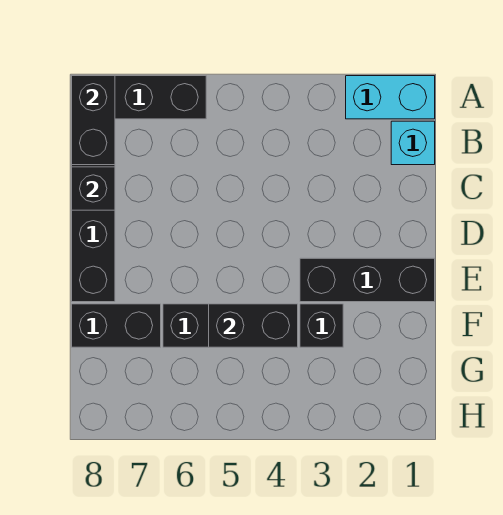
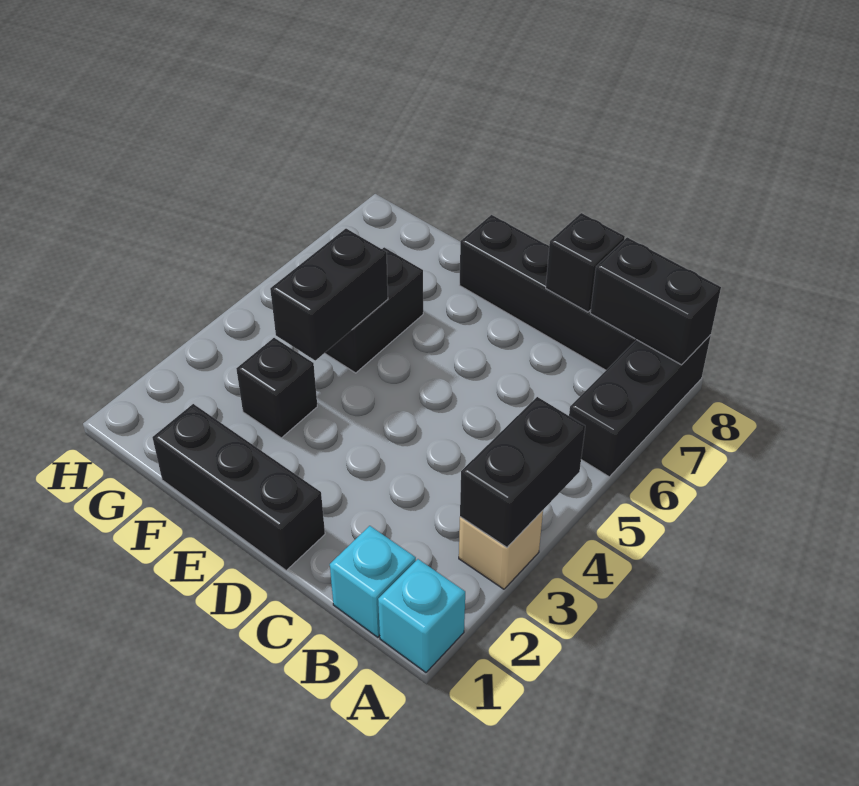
cyan brick A1:A2 level 1 -> cyan brick A1 level 1
none -> tan brick A3 level 1
black brick E1:E3 level 1 -> black brick D1:F1 level 1
black brick F7:F8 level 1 -> black brick A3:A4 level 2

